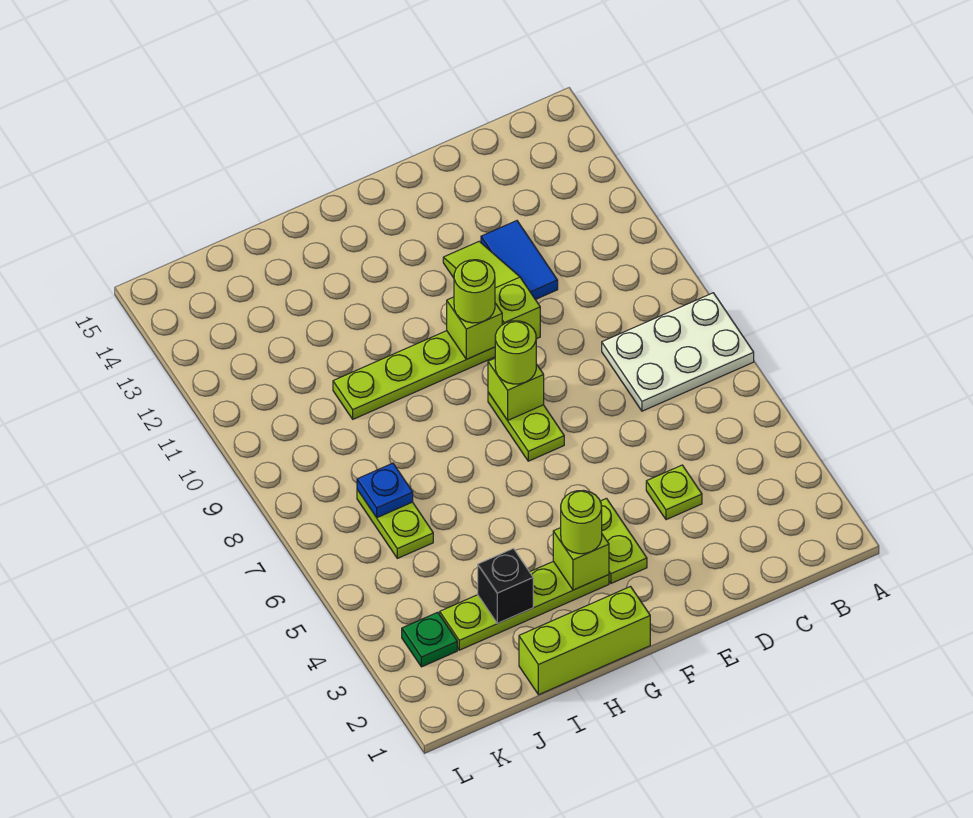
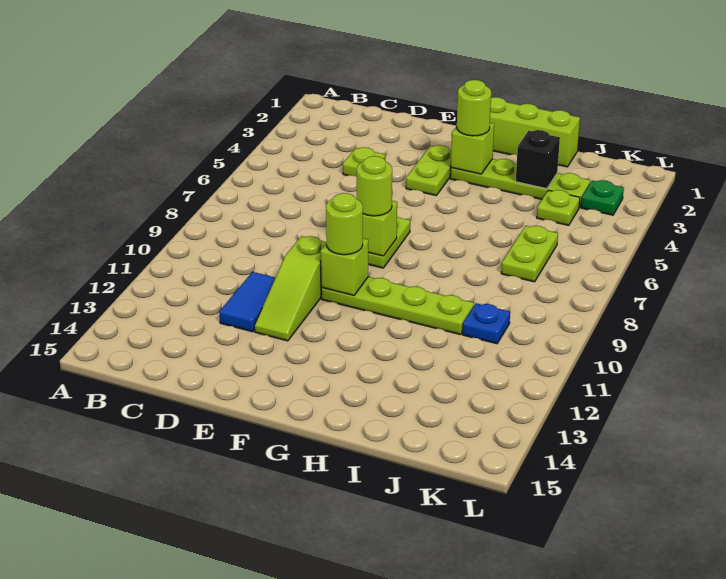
white plate A7:C8 level 1 -> none
none -> lime plate J4 level 1
blue plate J7 level 2 -> blue plate J10 level 1

